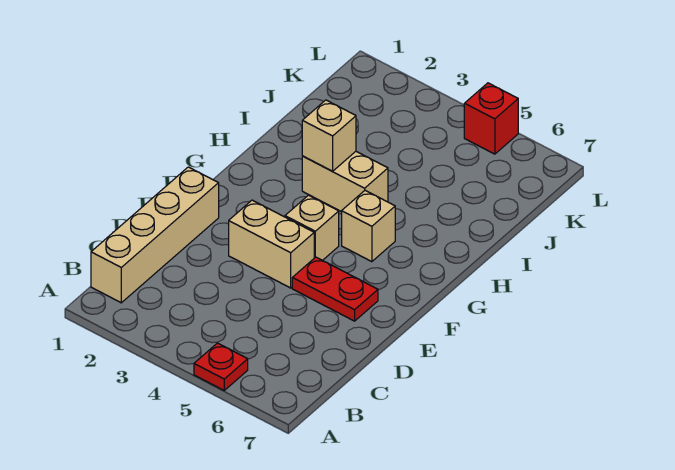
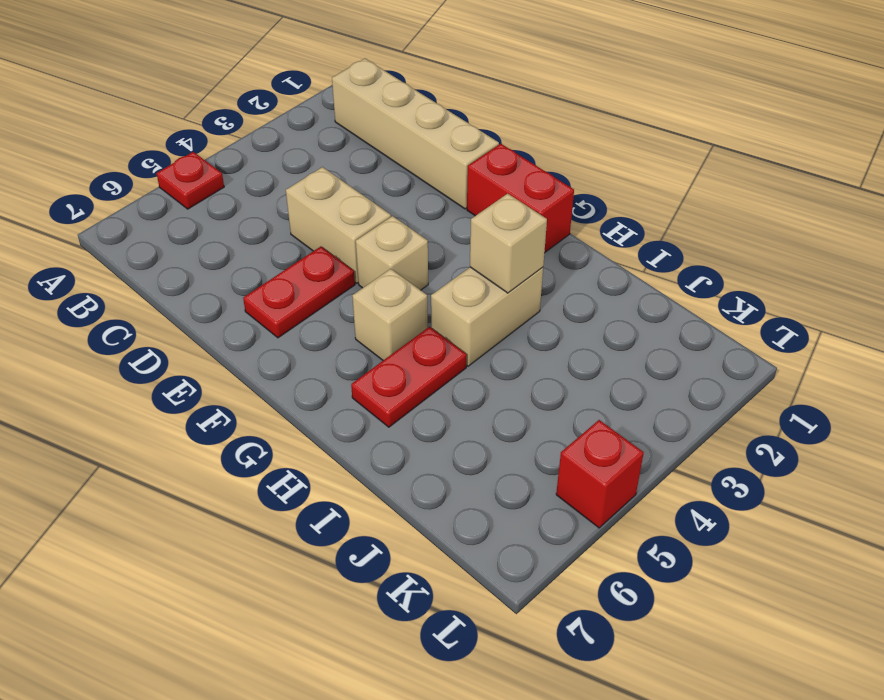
tan brick E3:E4 level 1 -> tan brick D4:E4 level 1
none -> red brick F1:G1 level 1
none -> red plate H5:H6 level 1

